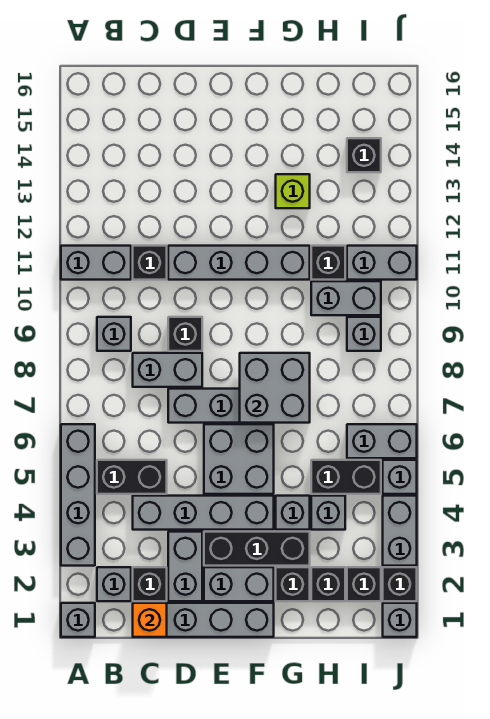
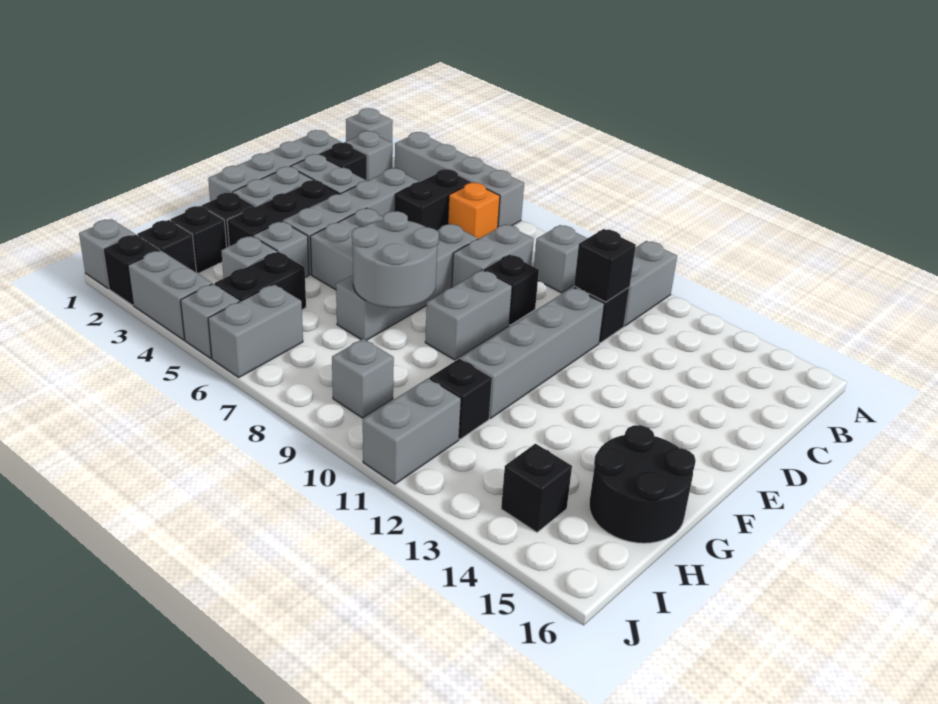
orange brick C1 level 2 -> orange brick B6 level 1
none -> black brick C11 level 2
grey brick F7:G8 level 2 -> grey round brick F7:G8 level 2
lime brick G13 level 1 -> none
none -> black round brick G15:H16 level 1
grey brick H10:I10 level 1 -> grey brick E9:F9 level 1

